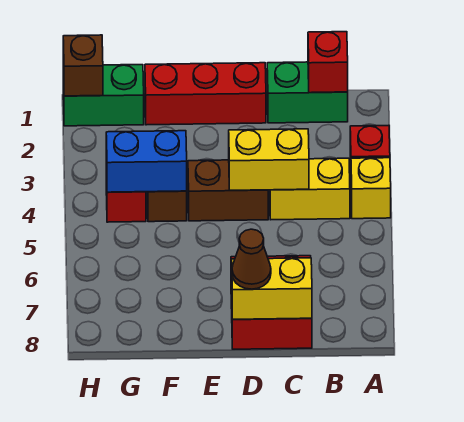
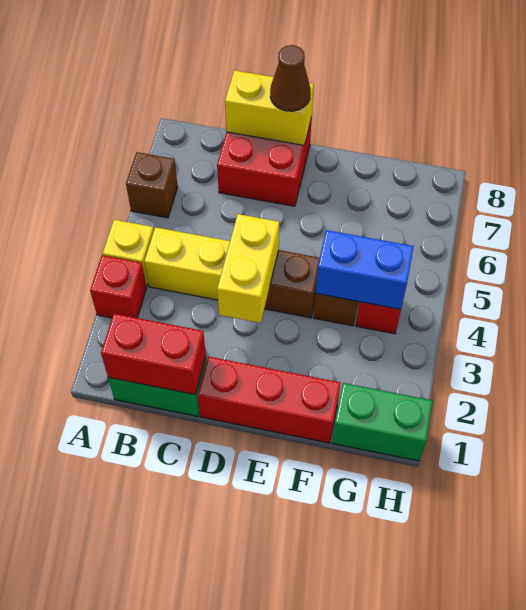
red brick B1 level 2 -> red brick B1:C1 level 2
yellow brick C4:D4 level 2 -> yellow brick D3:D4 level 2
brown brick H1 level 2 -> brown brick A6 level 1

